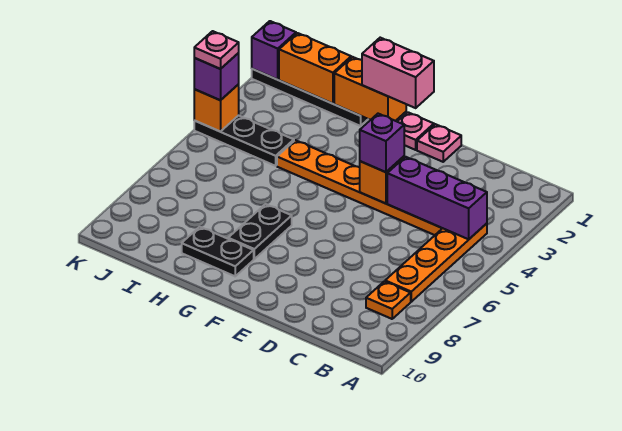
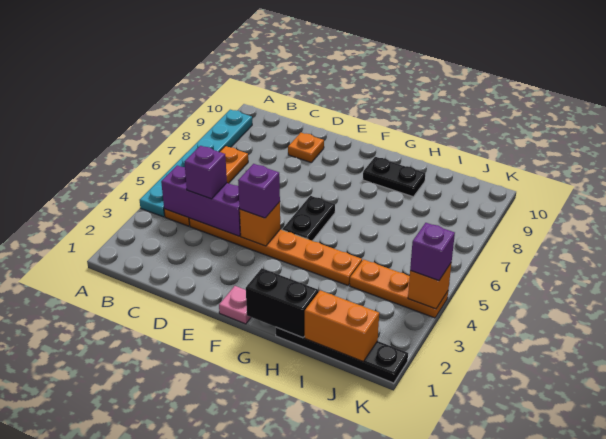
none -> cyan plate A4:A9 level 1
orange plate B8 level 1 -> orange plate D9 level 1
pink plate E1 level 1 -> none
pink brick F1:G1 level 3 -> none
orange brick G1:H1 level 2 -> black brick G1:H1 level 2
black plate G7:G8 level 1 -> black plate F5:F6 level 1
black plate I4:K4 level 1 -> orange plate I4:K4 level 1
purple brick K1 level 2 -> purple brick C4 level 3
pink plate K4 level 4 -> none

